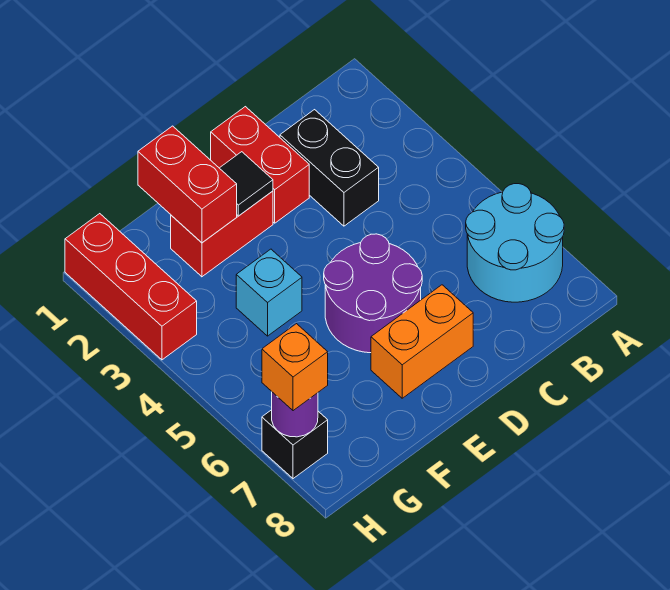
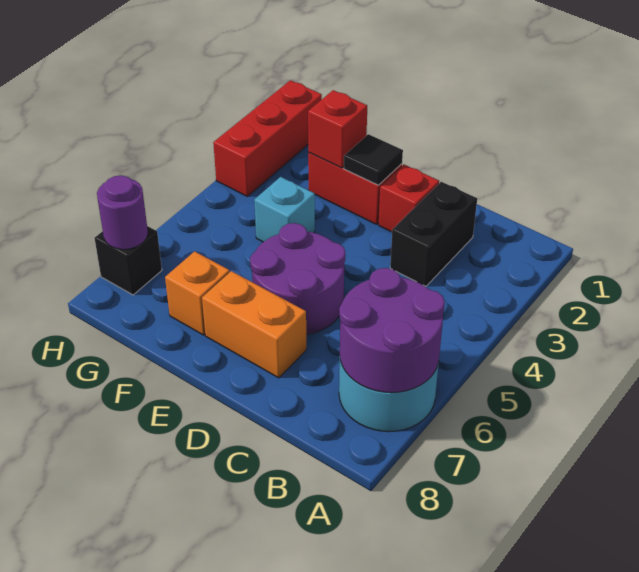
none -> purple round brick A6:B7 level 2
red brick D1:D2 level 1 -> red brick D2 level 1
red brick F1:F2 level 2 -> red brick F2 level 2
orange brick H7 level 3 -> orange brick F7 level 1

